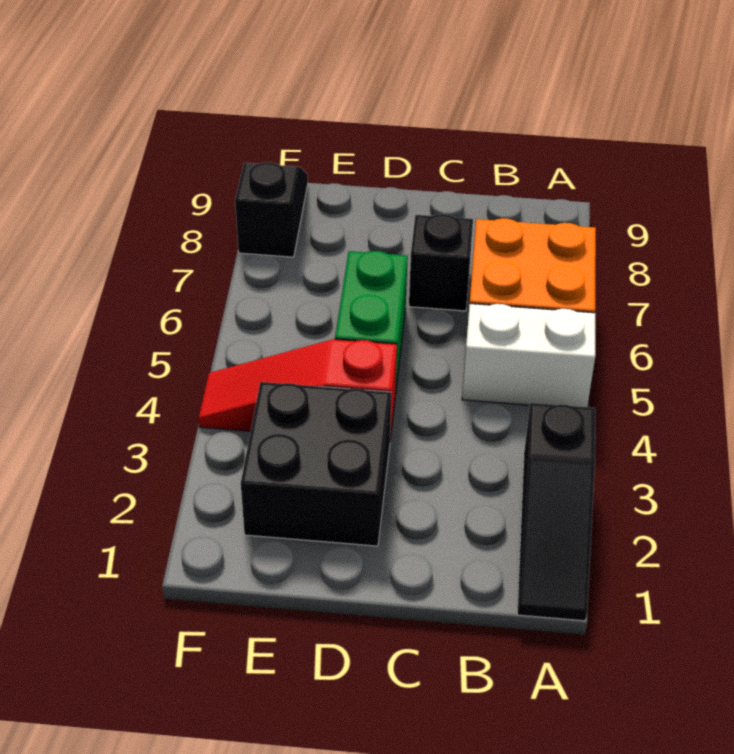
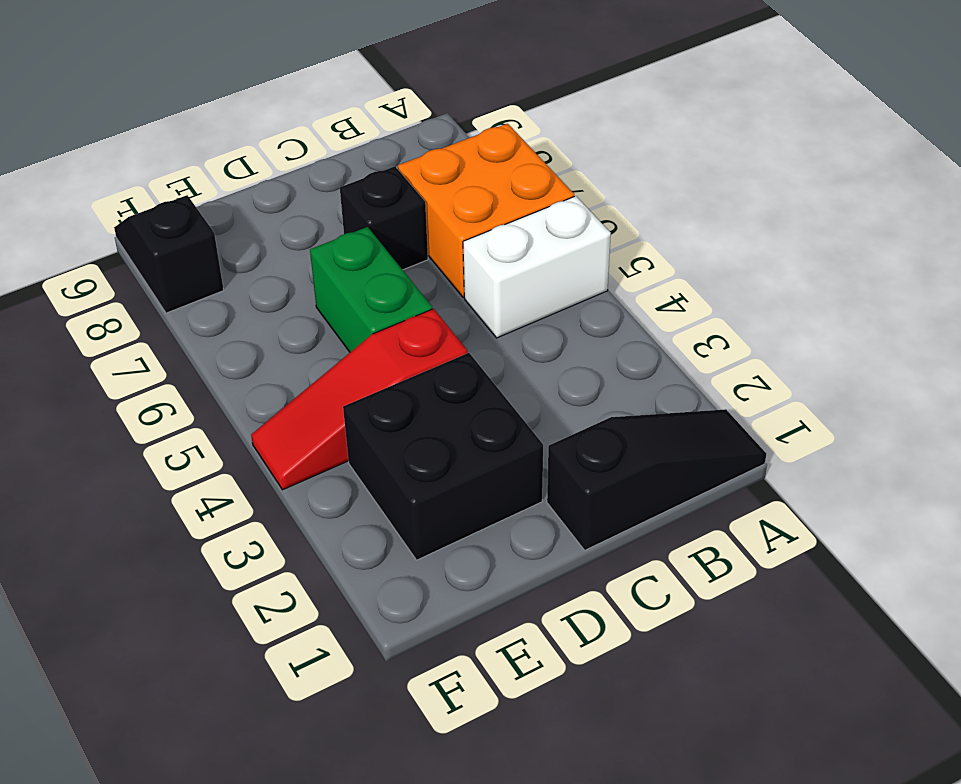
black slope A1:A3 level 1 top 3 -> black slope A1:C1 level 1 top C

